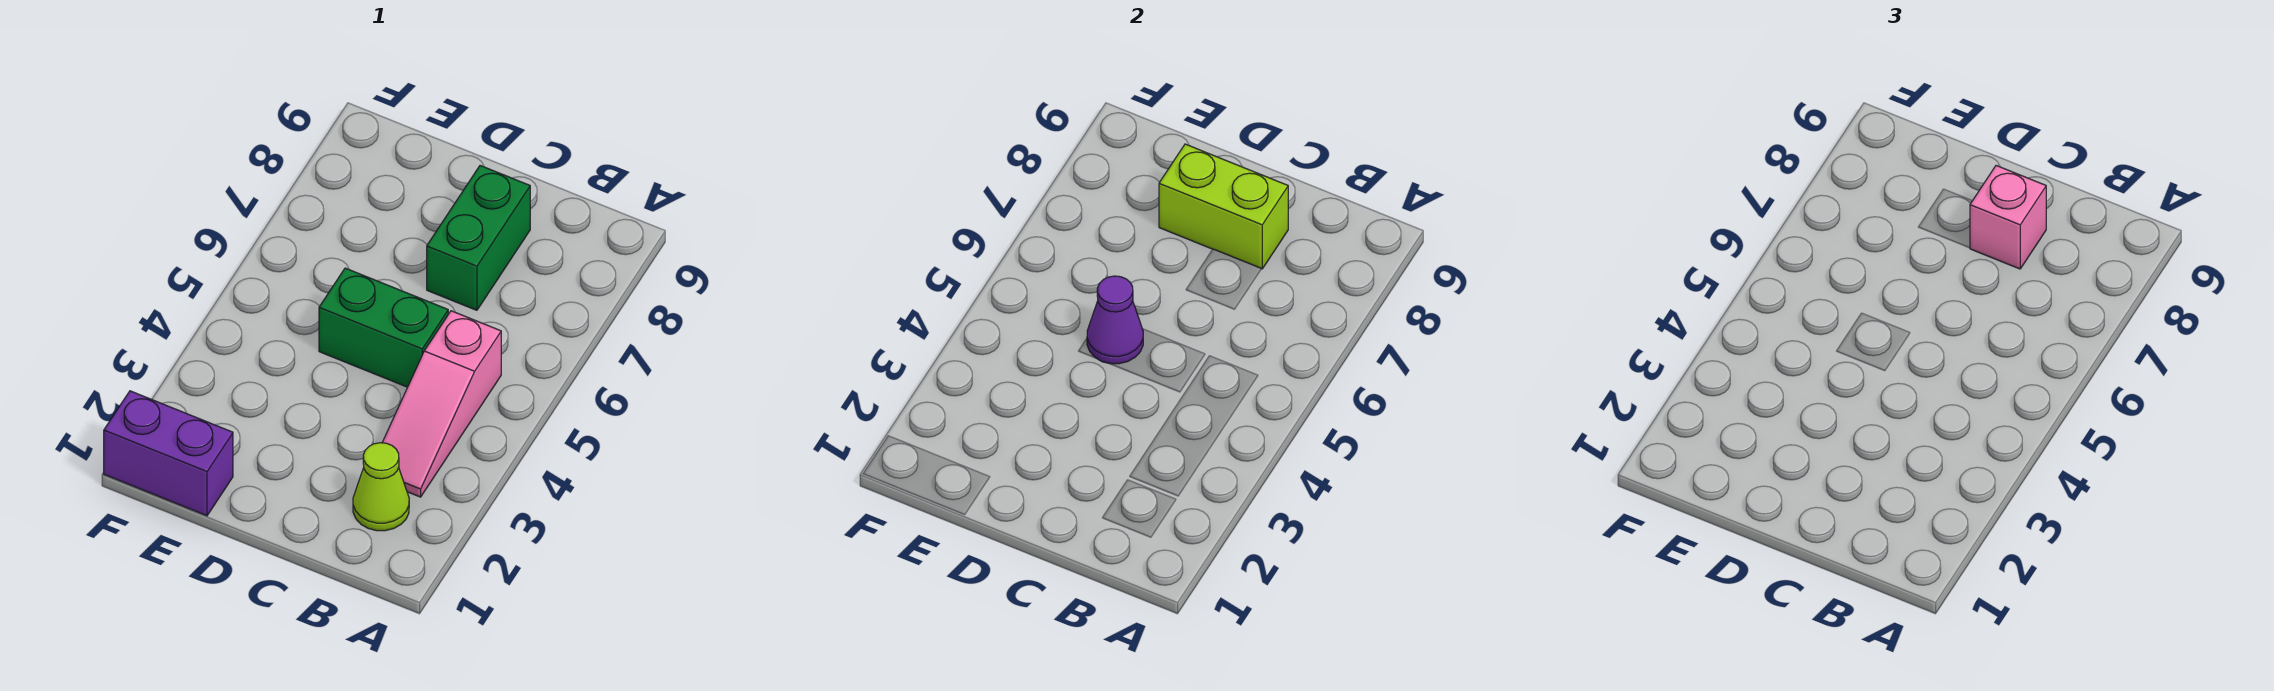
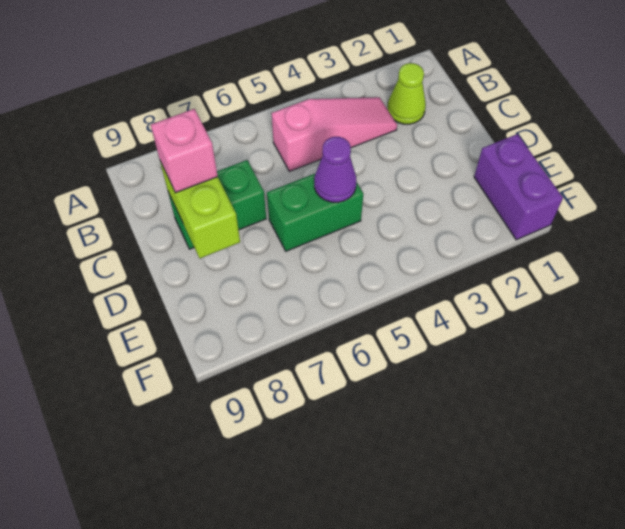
green brick C5:D5 level 1 -> green brick D5:D6 level 1

